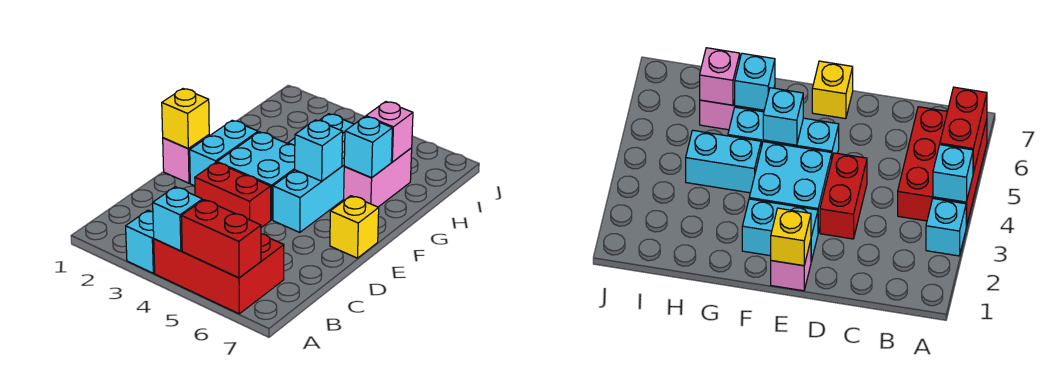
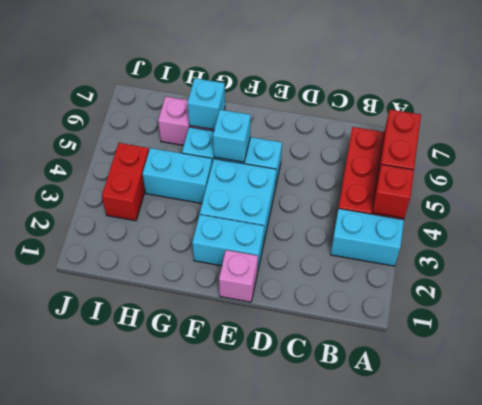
cyan brick A3 level 1 -> cyan brick A3:B3 level 1
cyan brick A4 level 2 -> red brick A4 level 2
red brick D3:D4 level 1 -> red brick I3:I4 level 1
yellow brick E1 level 2 -> none
yellow brick E7 level 1 -> none
pink brick H6 level 2 -> none

